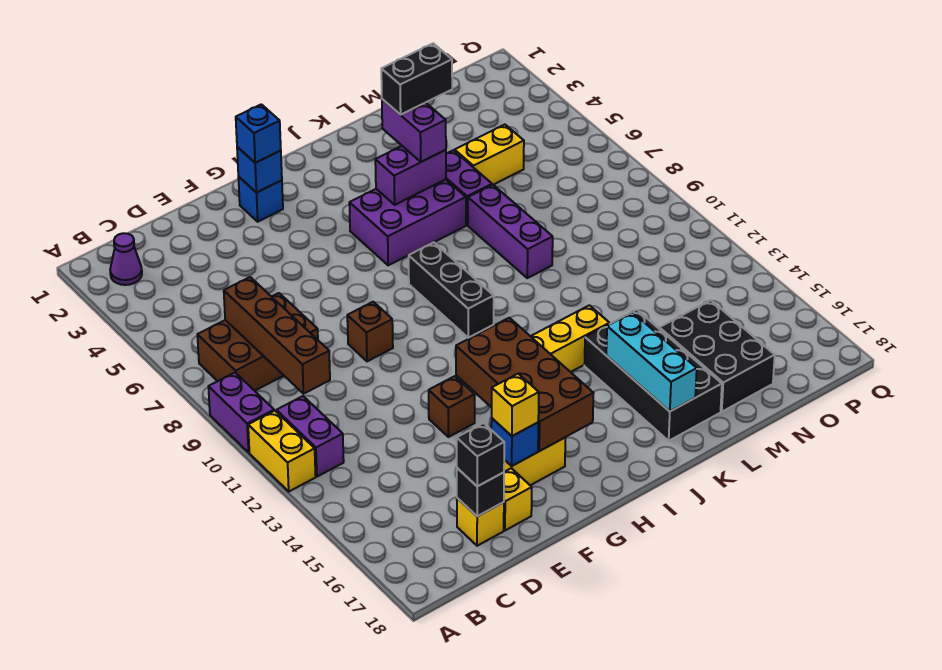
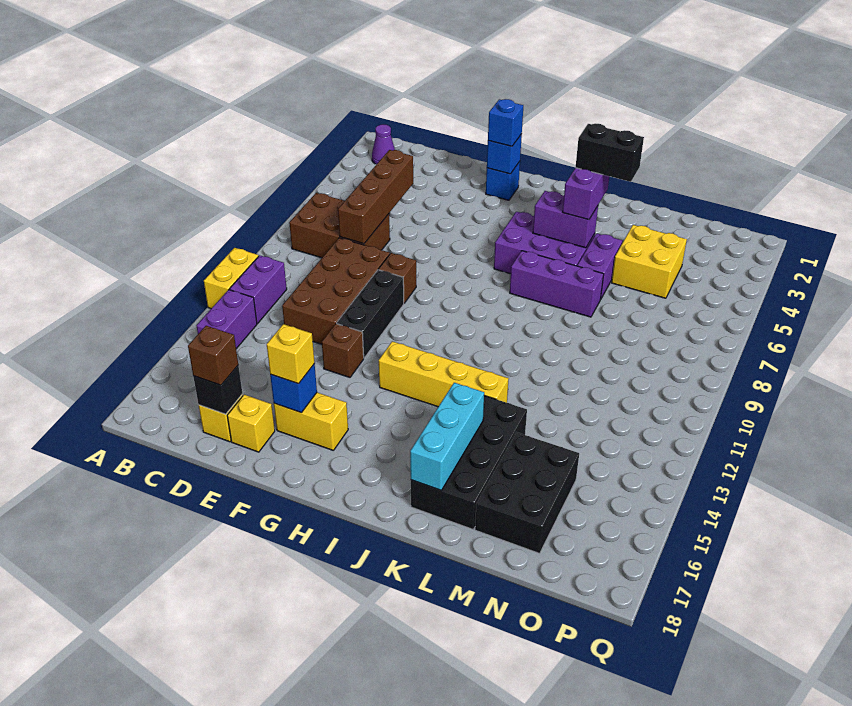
purple brick A9:A10 level 1 -> purple brick B13:B14 level 1
brown brick C7:C10 level 2 -> brown brick D5:D8 level 2
black brick D17 level 3 -> brown brick D17 level 3
brown brick G13:H16 level 2 -> brown brick D9:E12 level 1
black brick I8:I10 level 1 -> black brick F10:F12 level 1
purple brick L7:L9 level 1 -> purple brick J7:L7 level 1
yellow brick M5:N5 level 1 -> yellow brick M4:N5 level 1

